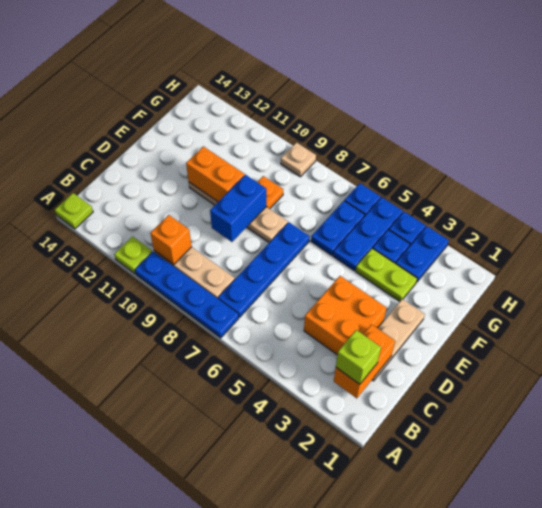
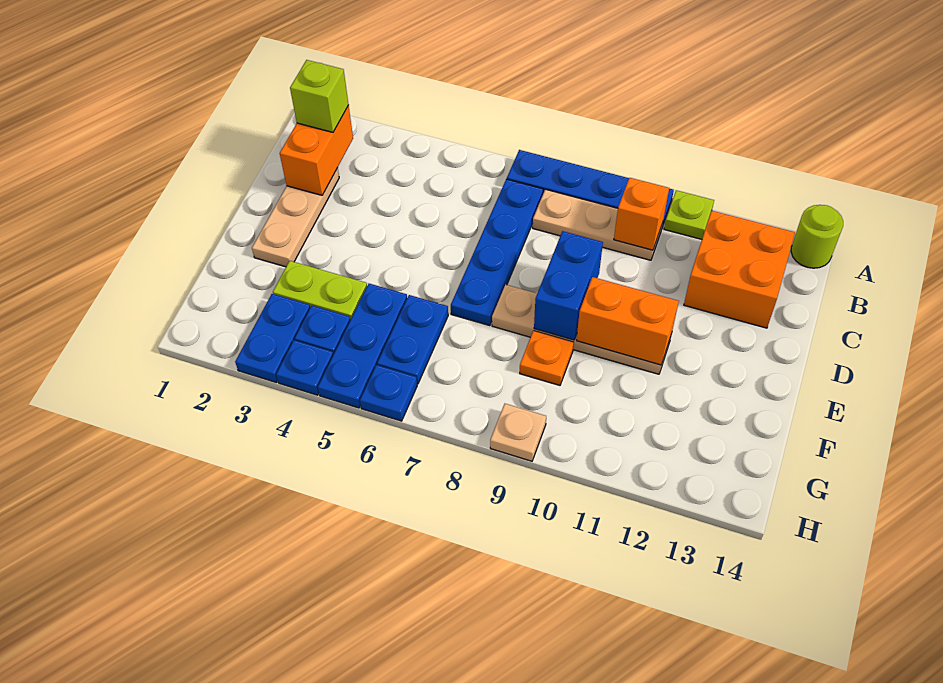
lime plate A14 level 1 -> lime round brick A14 level 1
orange brick C3:D4 level 1 -> orange brick B12:C13 level 1

